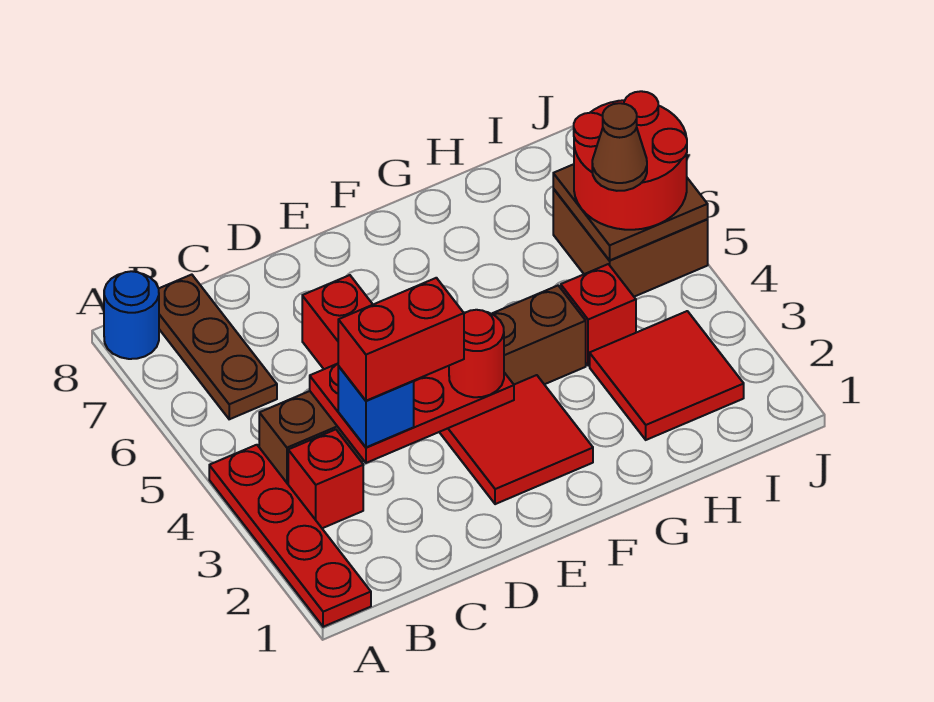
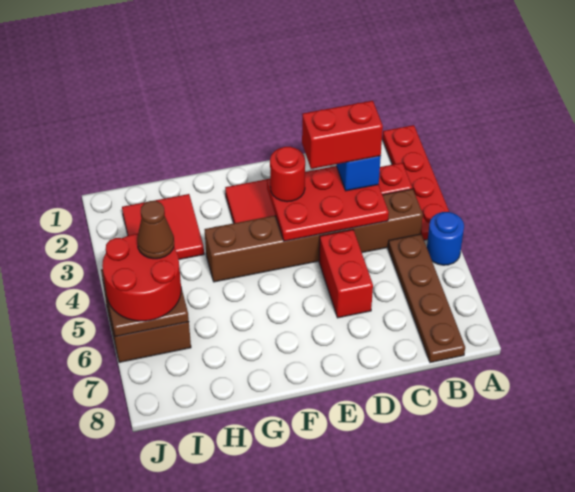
blue round brick A8 level 1 -> blue round brick A5 level 1
brown plate B6:B8 level 1 -> brown plate B5:B8 level 1
red brick H4 level 1 -> none

